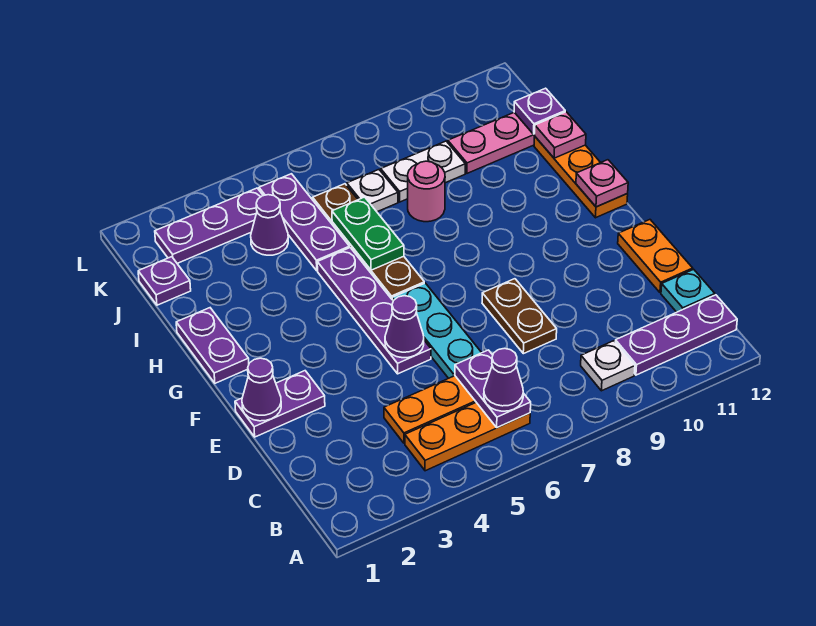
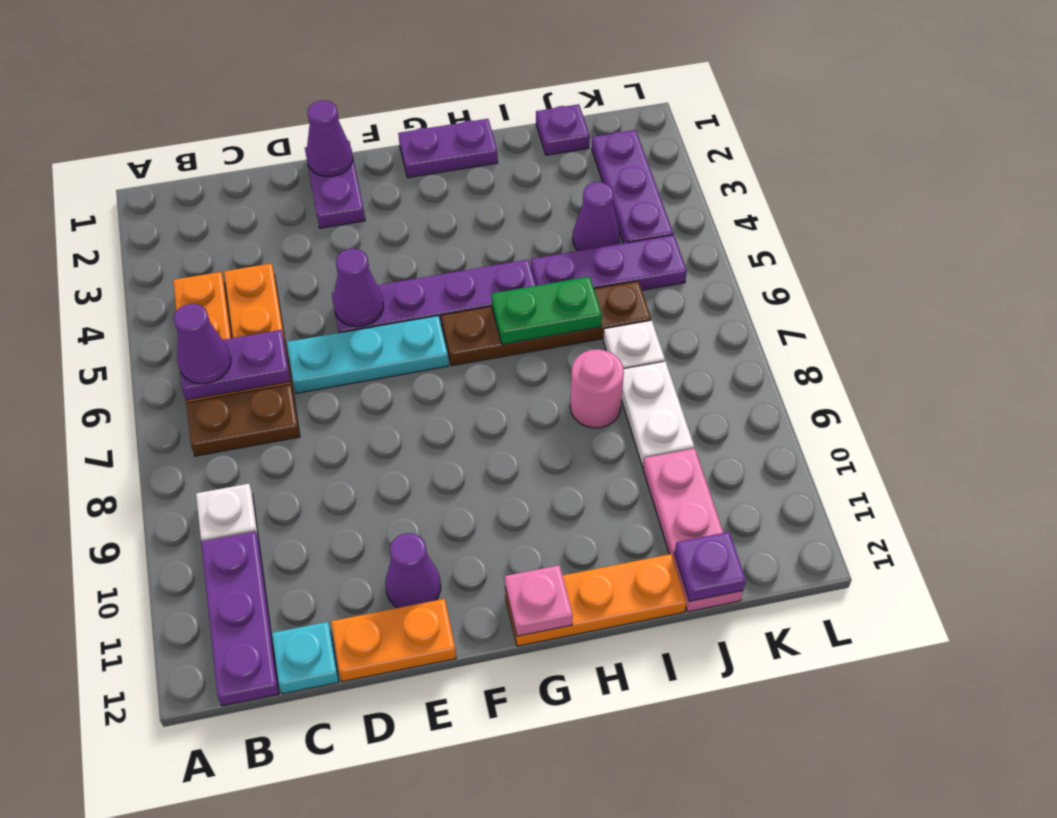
brown plate D8:E8 level 1 -> brown plate B7:C7 level 1
none -> purple cone E11 level 1
pink plate I12 level 2 -> none

